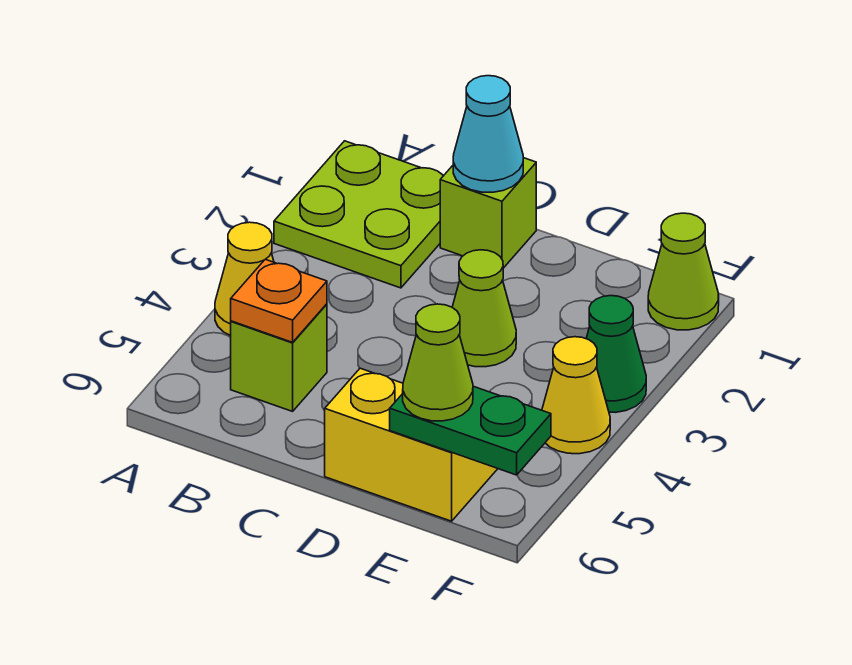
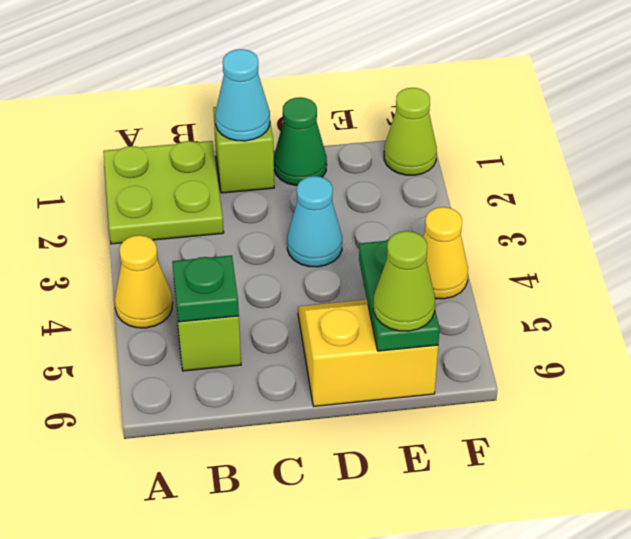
orange plate B5 level 2 -> green plate B5 level 2
lime cone D3 level 1 -> cyan cone D3 level 1
green plate E6:F6 level 2 -> green plate E5:E6 level 2
green cone F3 level 1 -> green cone D1 level 1

